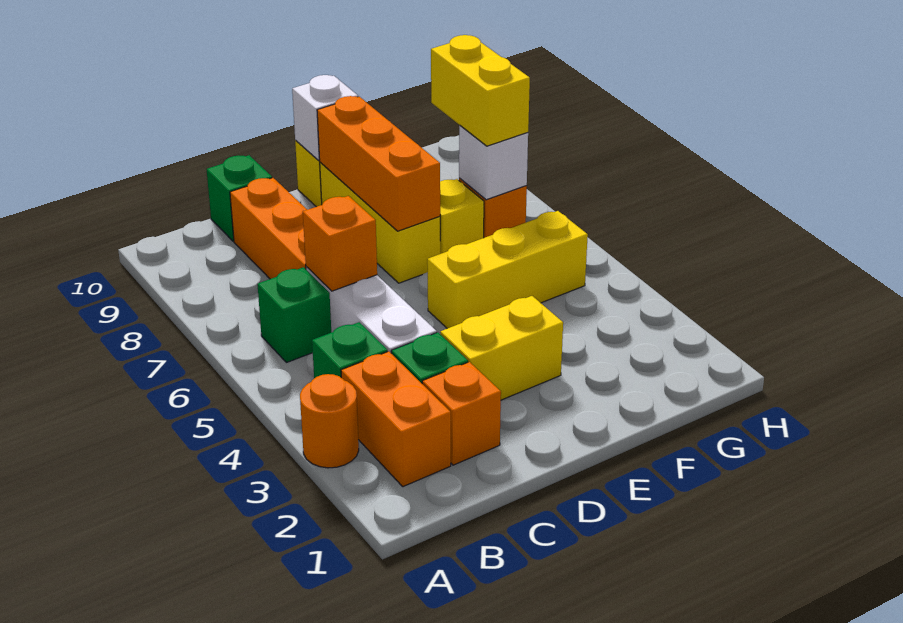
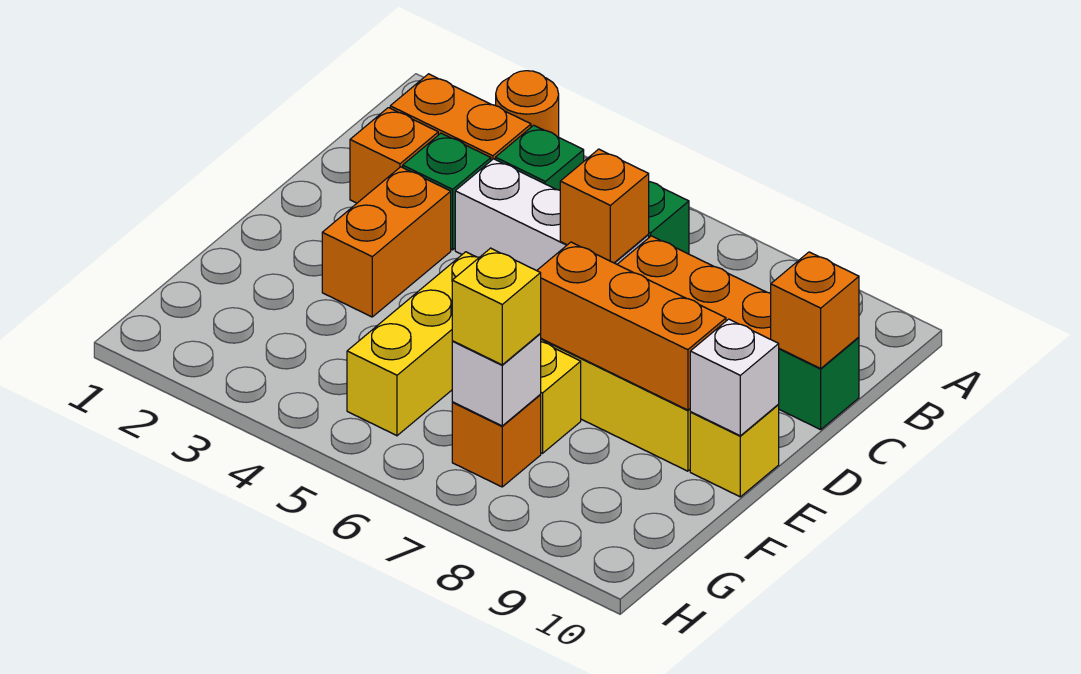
none -> orange brick C10 level 2
yellow brick D3:E3 level 1 -> orange brick D3:E3 level 1
yellow brick G7:G8 level 3 -> yellow brick G7 level 3

